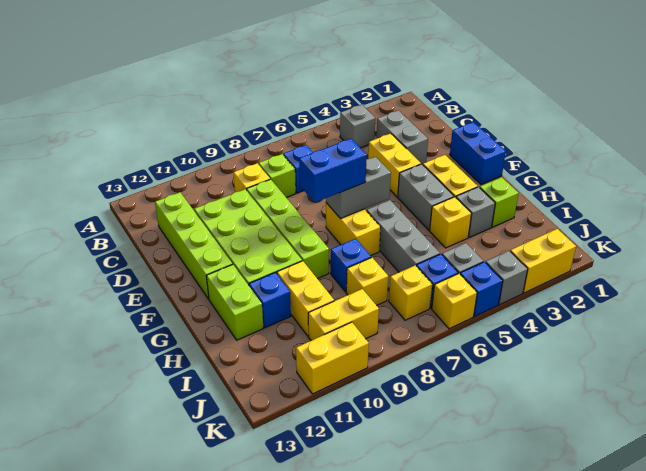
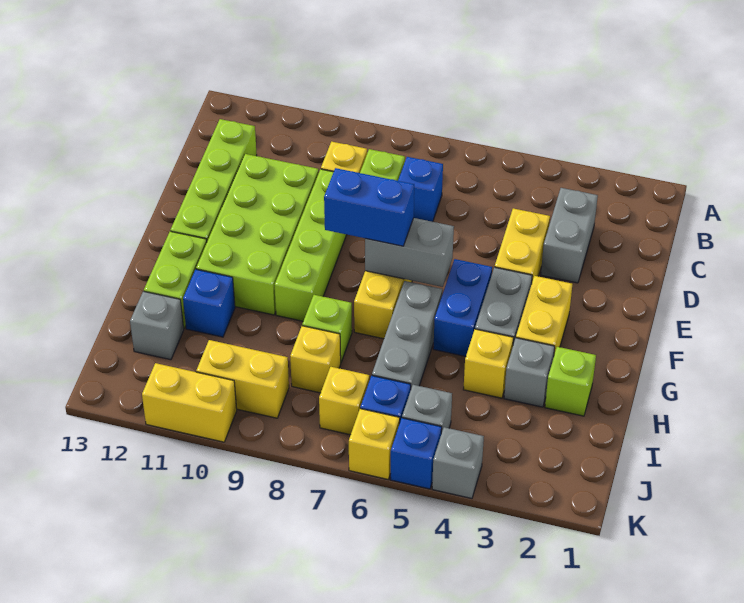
grey brick B4 level 1 -> grey brick I12 level 1
blue brick E1:F1 level 1 -> blue brick F5:G5 level 1
blue brick H8 level 1 -> lime brick H8 level 1
yellow brick H10:I10 level 1 -> none
yellow brick K2:K3 level 1 -> none

